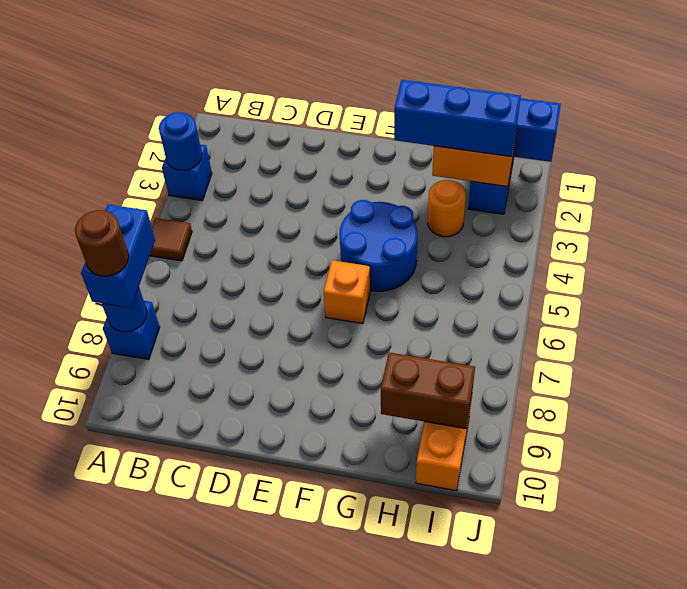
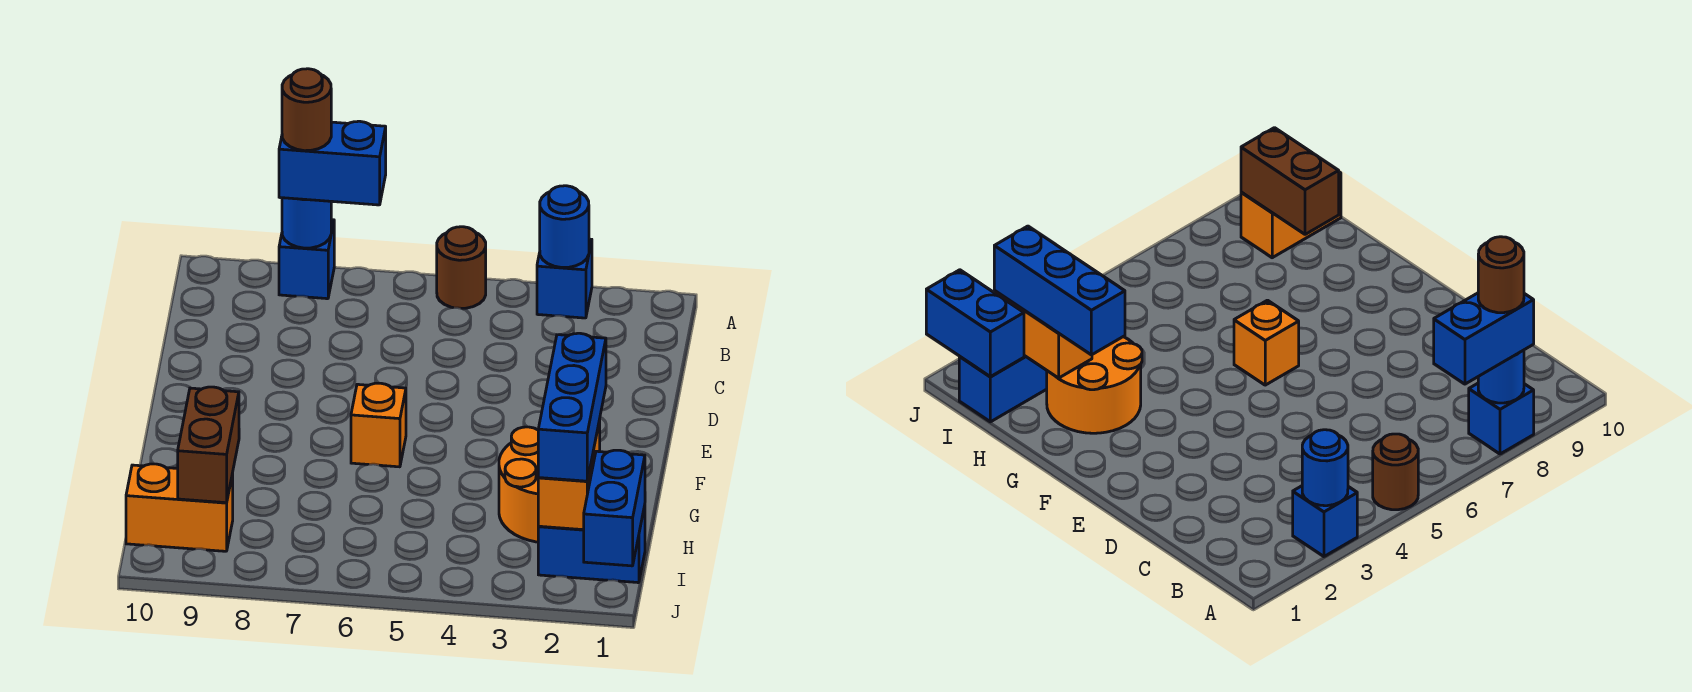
brown tile A5 level 1 -> brown round brick A5 level 1
blue round brick F4:G5 level 1 -> none
orange round brick H3 level 1 -> orange round brick G2:H3 level 1

